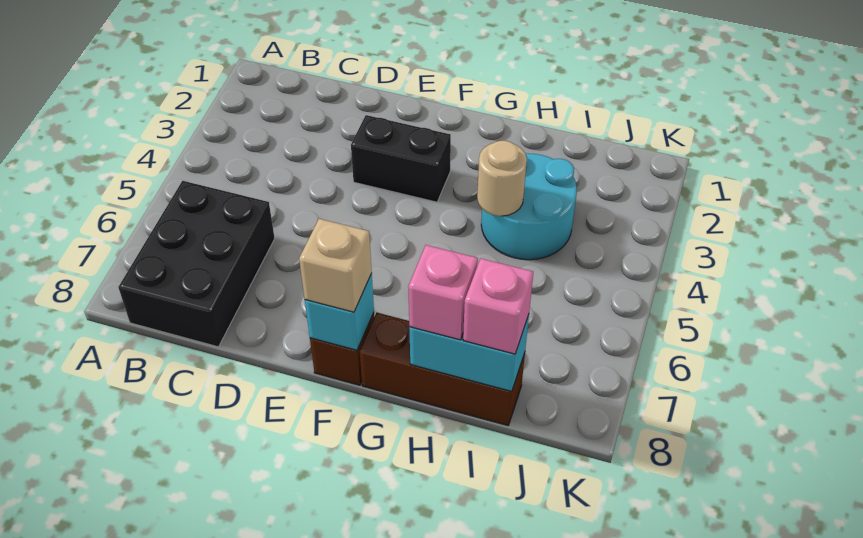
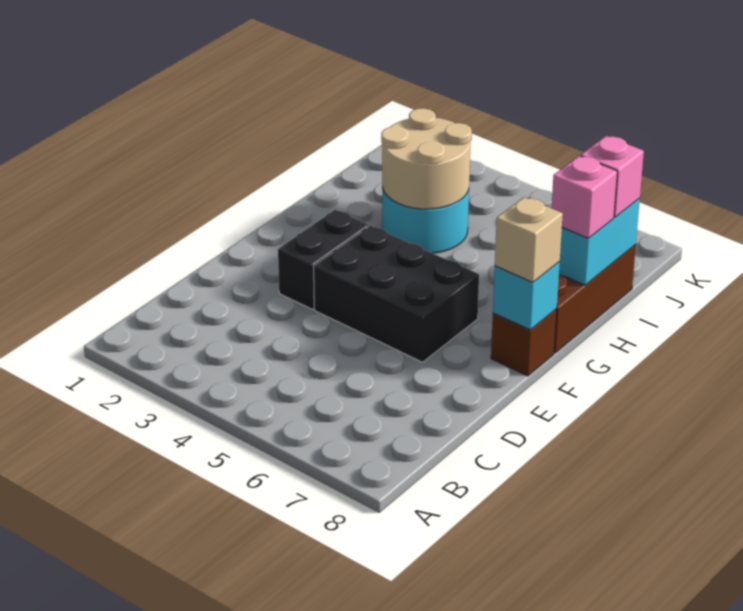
black brick B6:C8 level 1 -> black brick E4:F6 level 1
tan round brick H4 level 2 -> tan round brick H3:I4 level 2

